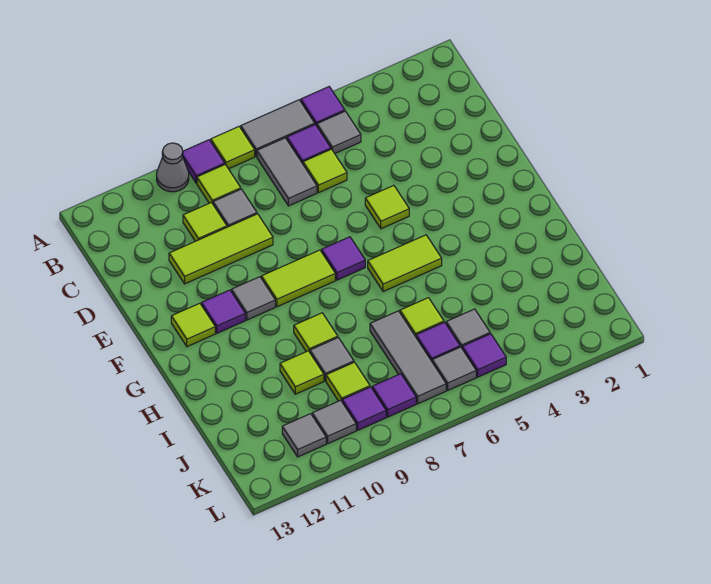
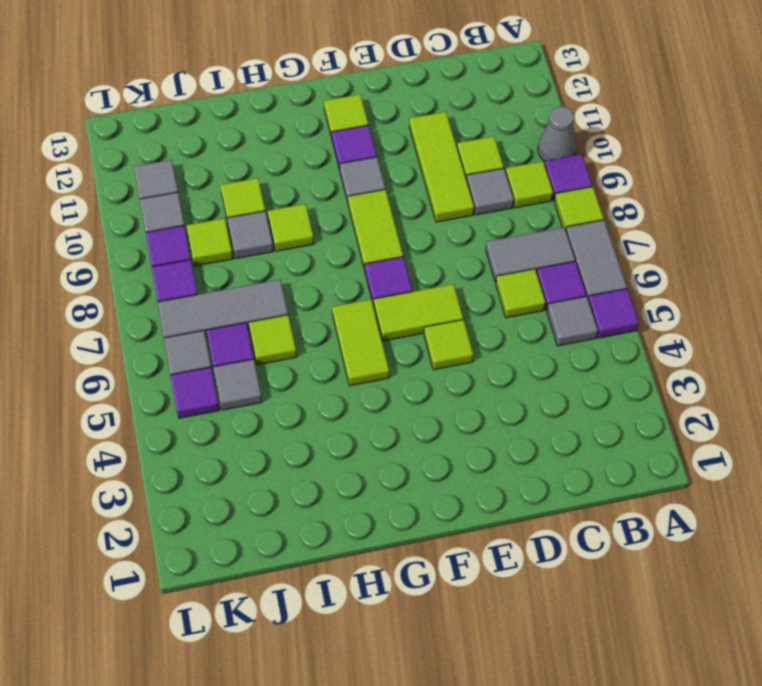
none -> lime tile E6:F6 level 1

